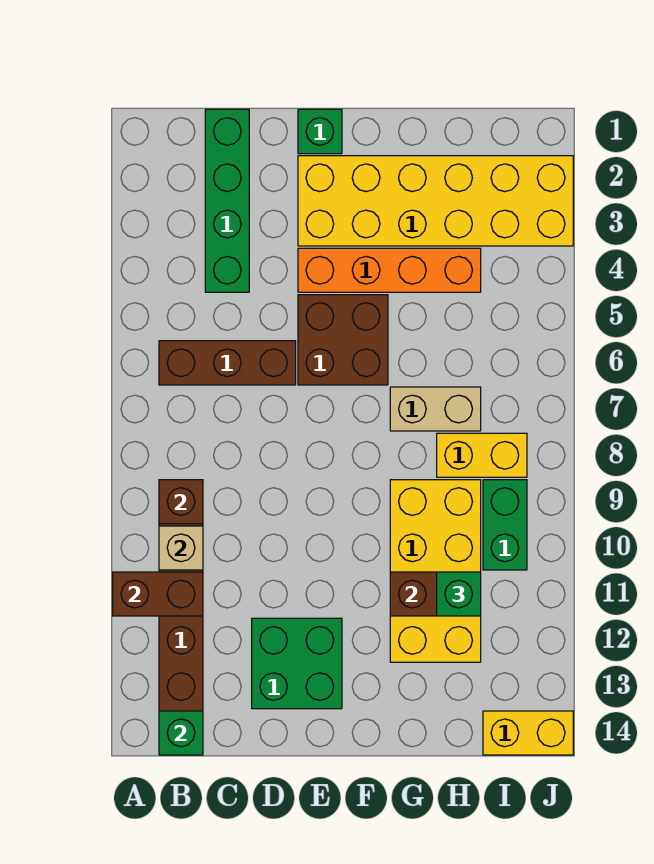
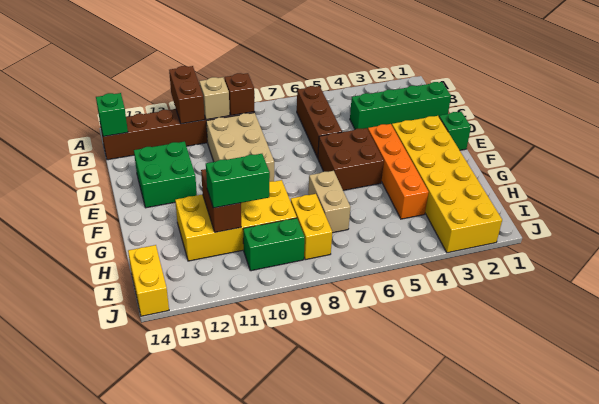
none -> tan brick C9:E10 level 1
green brick H11 level 3 -> green brick H10:H11 level 3

